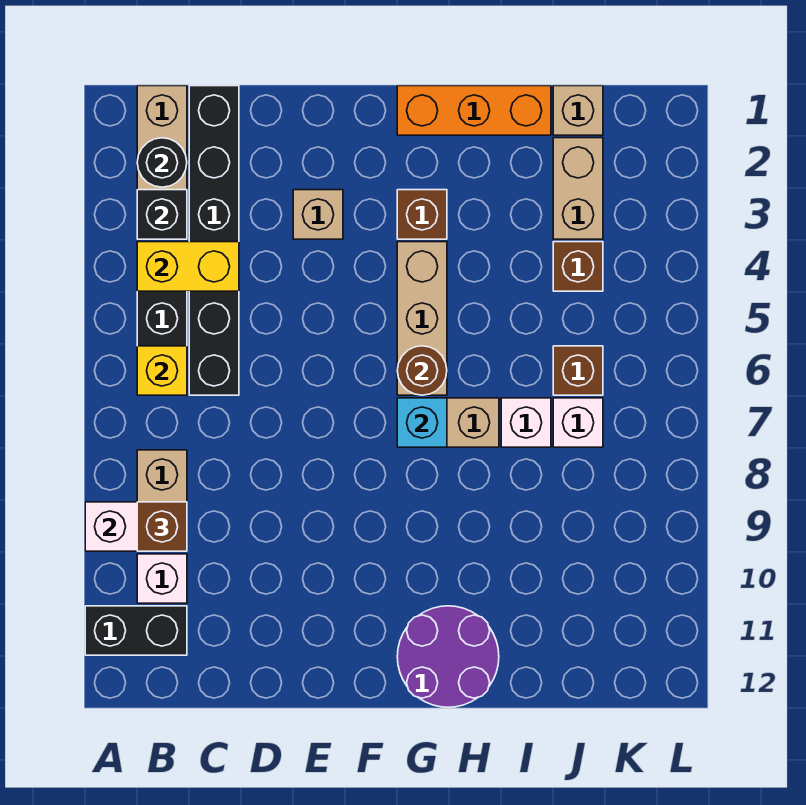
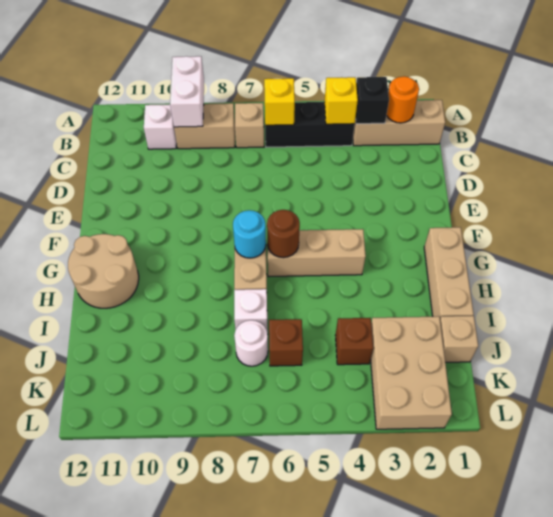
black brick A11:B11 level 1 -> none
black round brick B2 level 2 -> orange round brick B2 level 2
yellow brick B4:C4 level 2 -> yellow brick B4 level 2
brown brick B9 level 3 -> none
black brick C1:C6 level 1 -> none
tan brick E3 level 1 -> tan brick B7 level 1
orange brick G1:I1 level 1 -> tan brick G1:I1 level 1
brown brick G3 level 1 -> none
cyan brick G7 level 2 -> cyan round brick G7 level 2
purple round brick G11:H12 level 1 -> tan round brick G11:H12 level 1
tan brick J2:J3 level 1 -> tan brick J2:L3 level 1
white brick J7 level 1 -> white round brick J7 level 1

